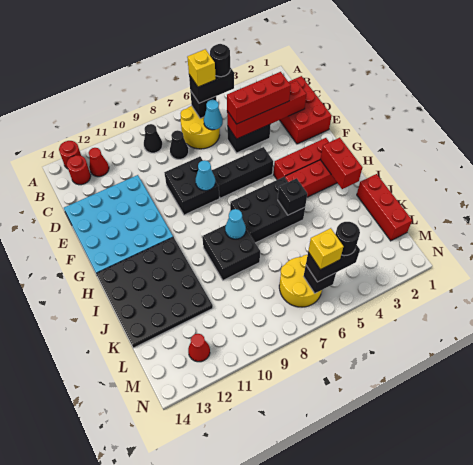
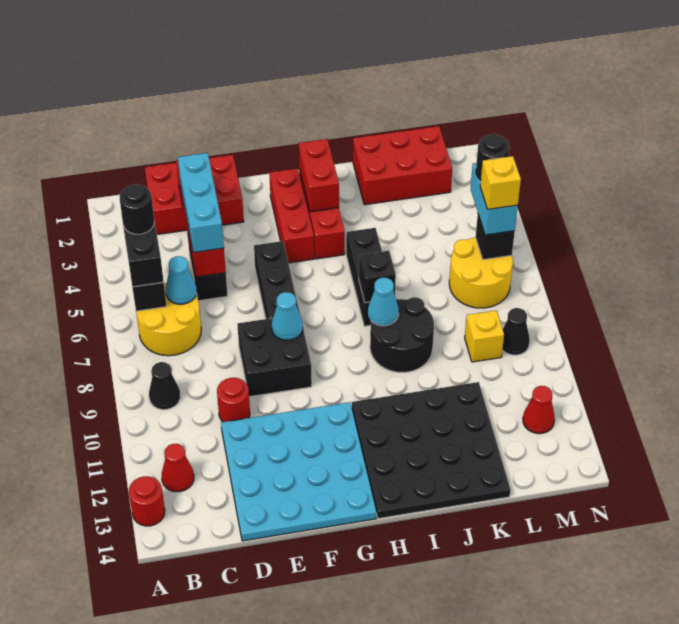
yellow brick B6 level 4 -> yellow brick L9 level 1
red round brick B13 level 1 -> red round brick D10 level 1
black cone C8 level 1 -> black cone M9 level 1
red brick D3:D5 level 3 -> cyan brick D3:D5 level 3
red brick H2:I2 level 2 -> red brick H2:H3 level 2
black brick H5:I7 level 1 -> black brick I5:I7 level 1
black brick I5 level 2 -> black brick I7 level 2
black brick I8:J9 level 1 -> black round brick I8:J9 level 1
red brick J1:L1 level 1 -> red brick J1:L2 level 1
black brick M5:M6 level 3 -> cyan brick M5:M6 level 3

